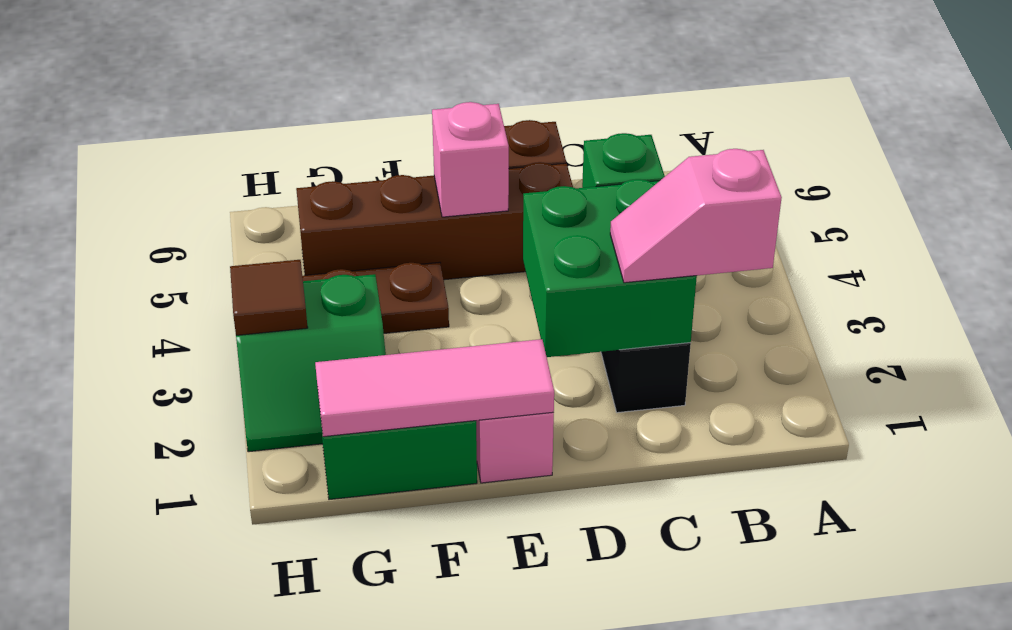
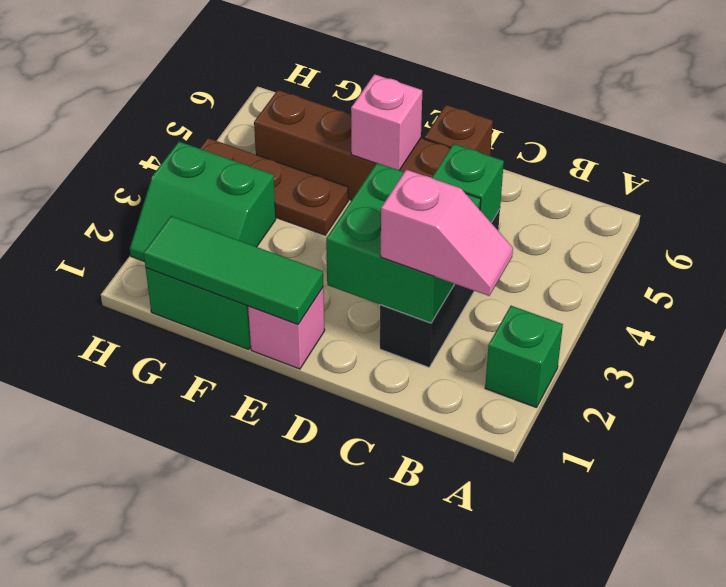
none -> green brick A2 level 1
pink slope B2:C2 level 3 top B -> pink slope B2:C2 level 3 top C
pink tile E1:G1 level 2 -> green tile E1:G1 level 2
brown tile H3 level 2 -> none

